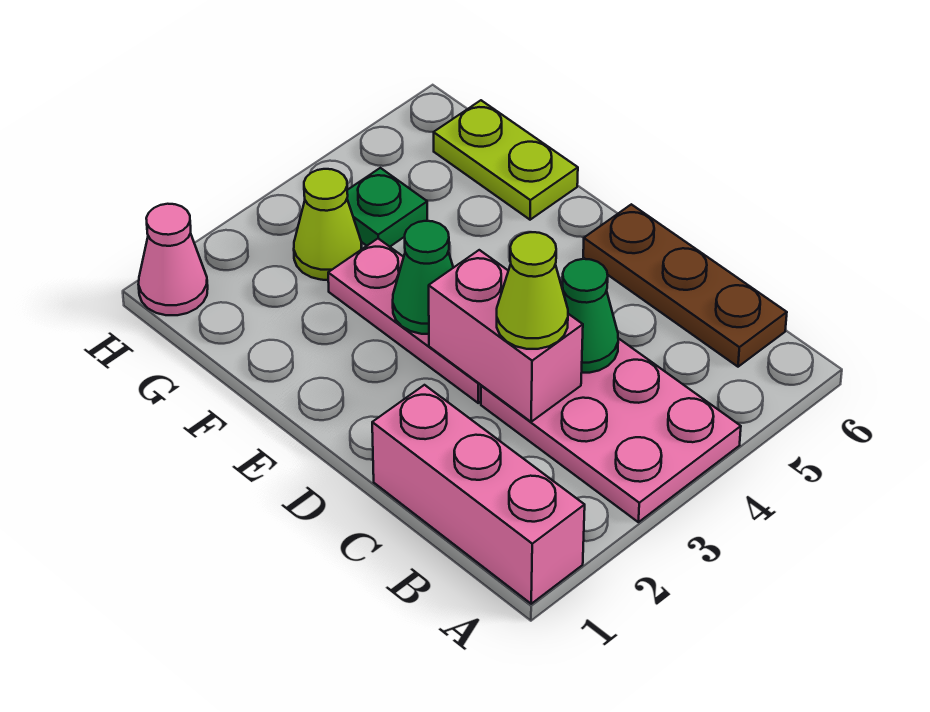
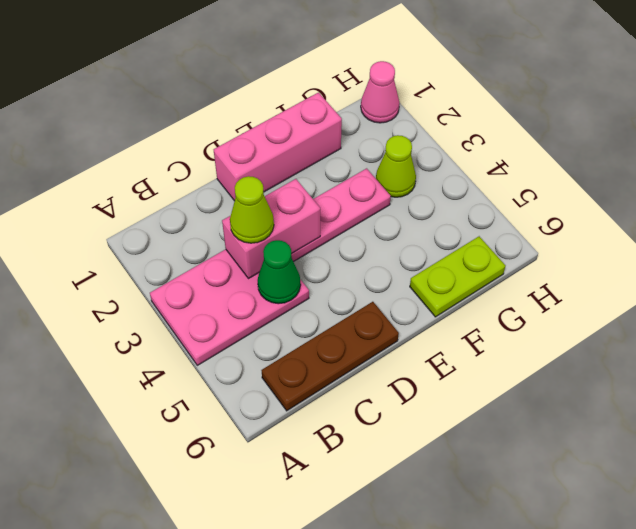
pink brick A1:C1 level 1 -> pink brick D1:F1 level 1
green cone E3 level 2 -> none
green plate G4 level 1 -> none

